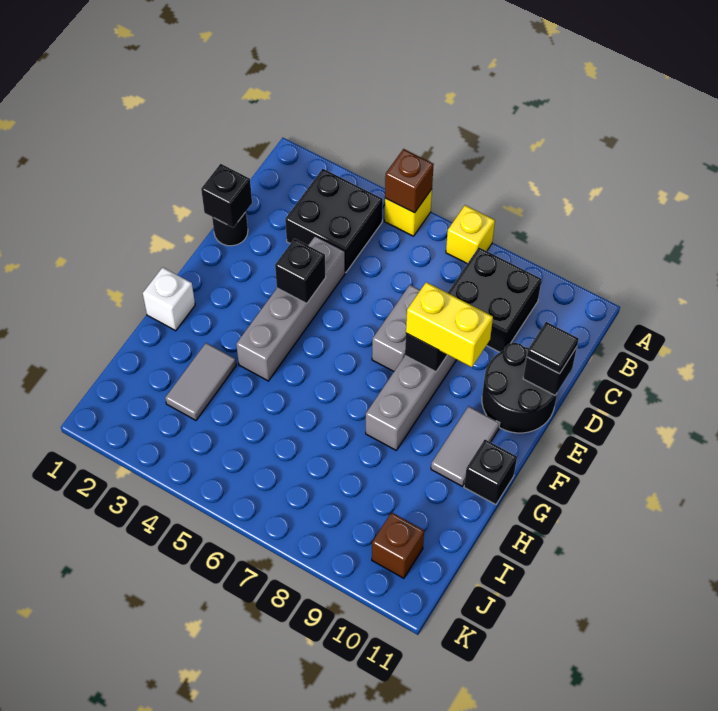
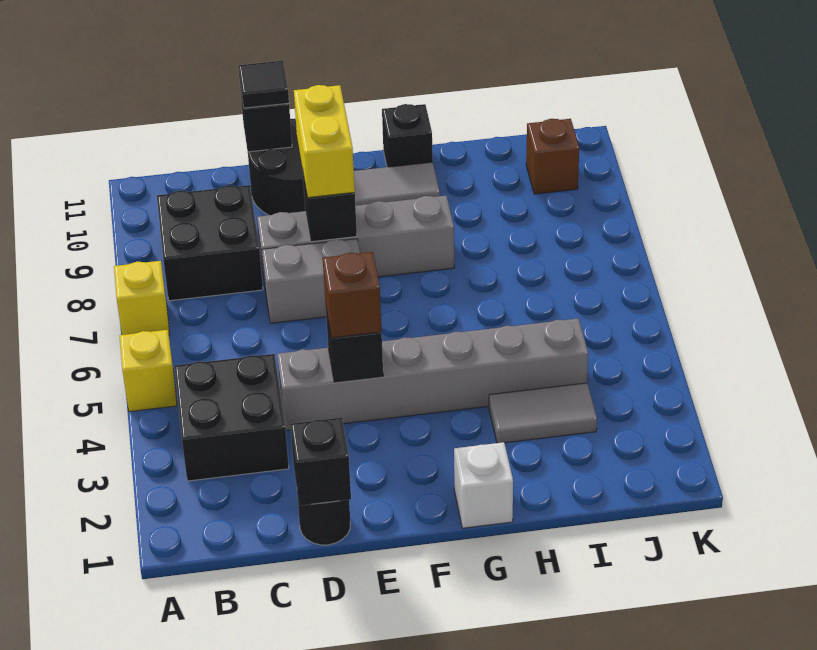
brown brick A5 level 2 -> brown brick E4 level 3
grey brick D4:G4 level 1 -> grey brick D4:I4 level 1

